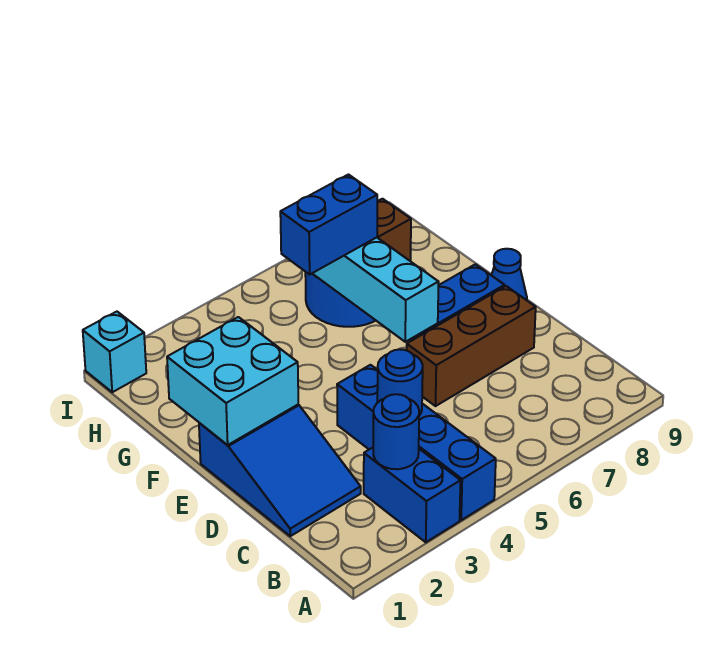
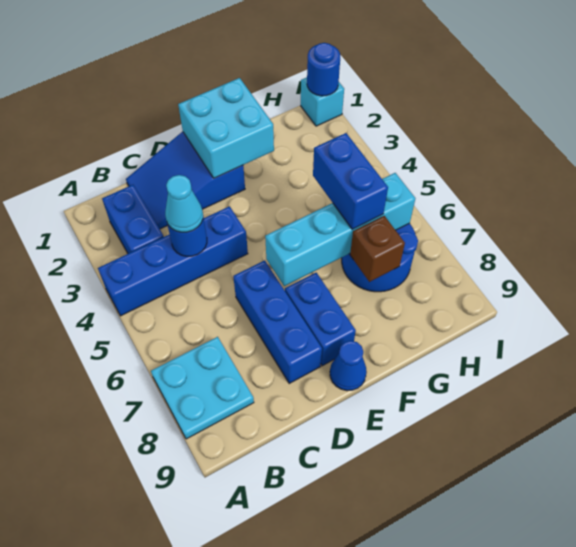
blue brick A3:B3 level 1 -> blue brick B2:B3 level 1
none -> cyan plate A7:B8 level 1
blue round brick B3 level 2 -> blue round brick I1 level 2
none -> cyan cone C4 level 3
brown brick D6:D8 level 1 -> blue brick D6:D8 level 1

